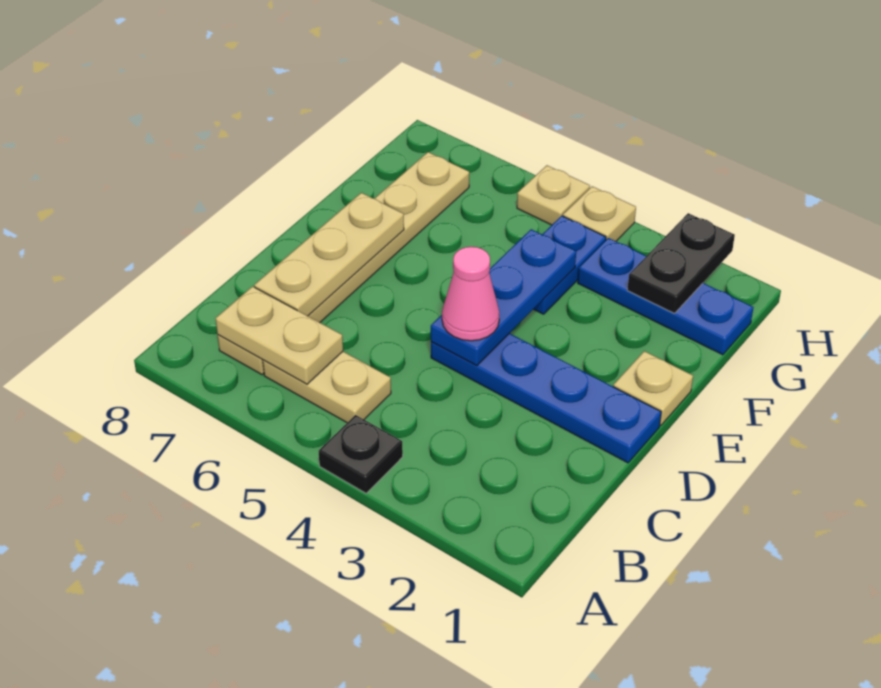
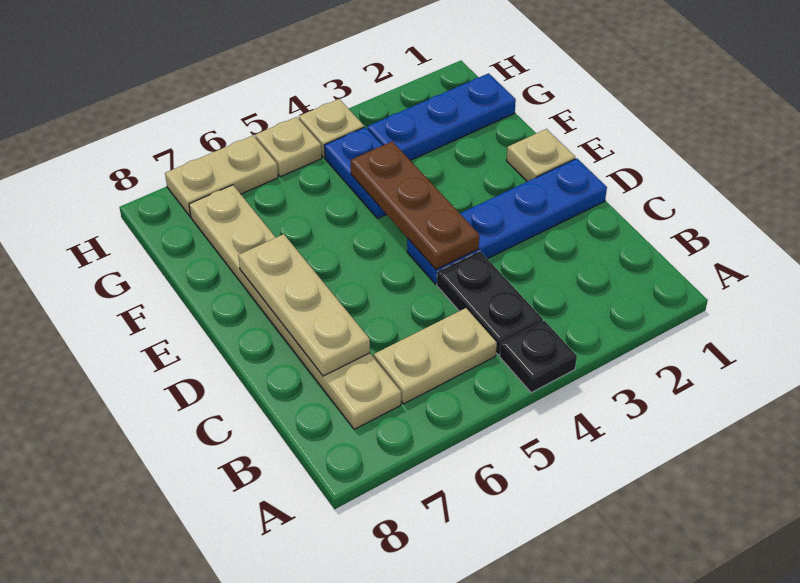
tan plate B6:B7 level 2 -> tan plate H6:H7 level 1
blue plate D4:F4 level 2 -> brown plate D4:F4 level 2
pink cone D4 level 3 -> none
black plate G2:H2 level 2 -> black plate B4:C4 level 1

